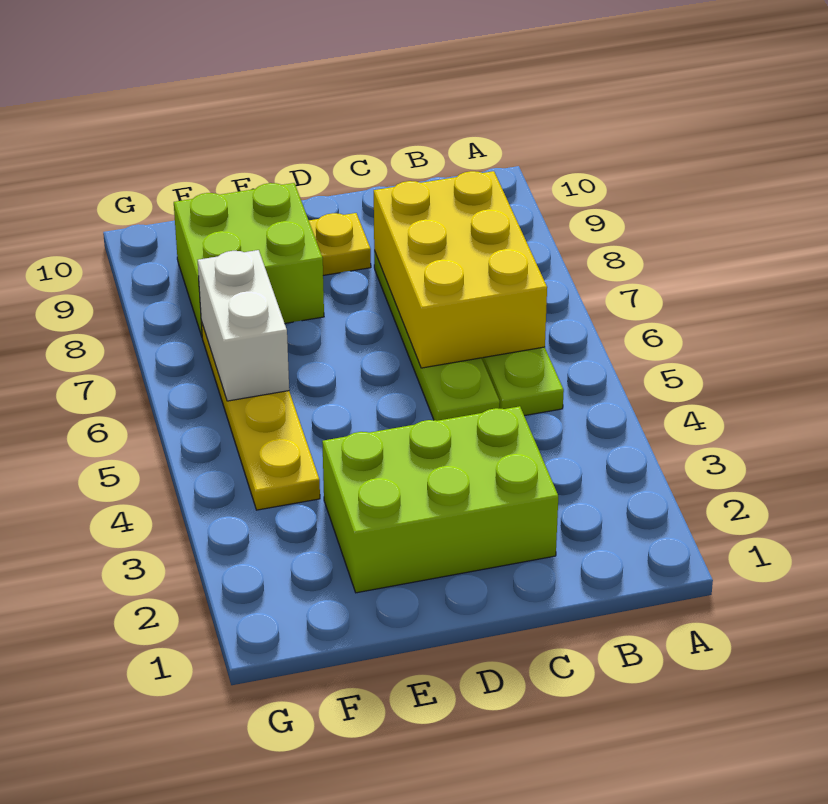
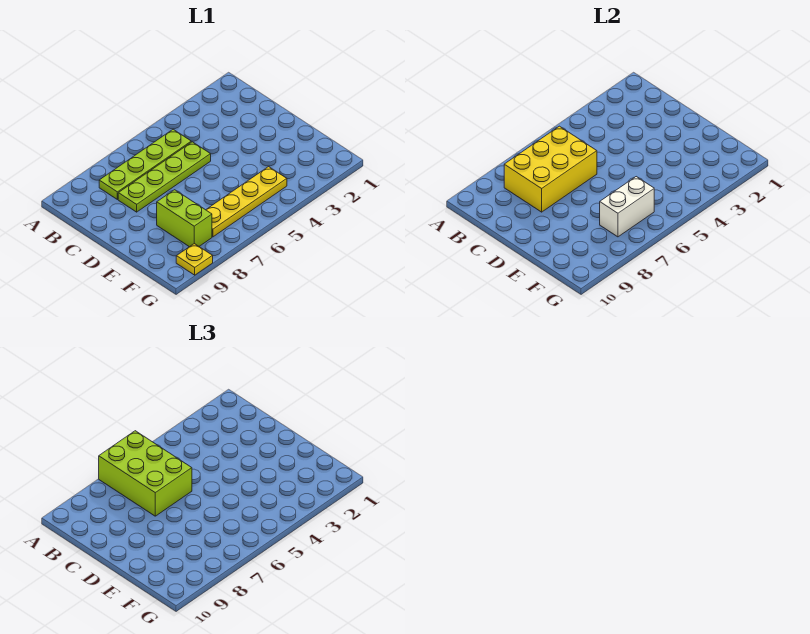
lime brick C2:E3 level 1 -> lime brick A6:C7 level 3
yellow plate D9 level 1 -> yellow plate G9 level 1
lime brick E8:F9 level 1 -> lime brick E8:F8 level 1

